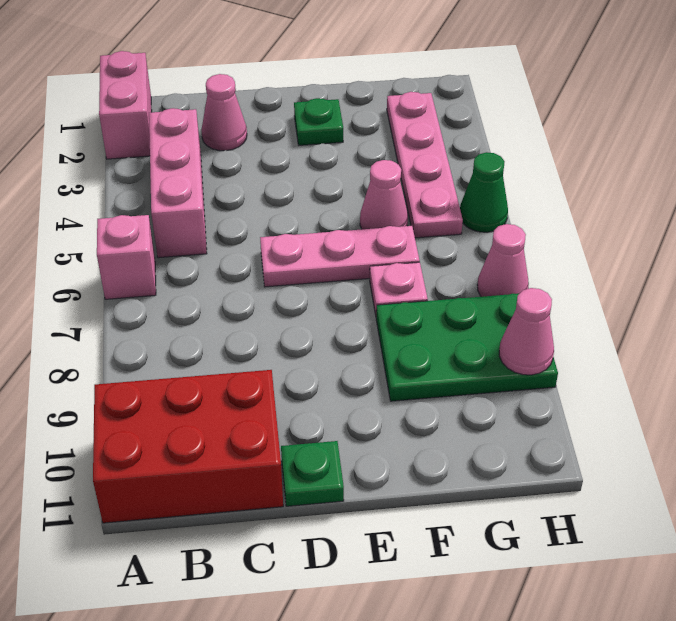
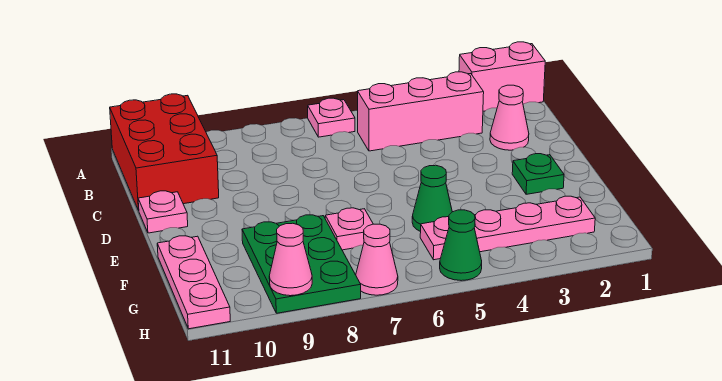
pink brick A6 level 1 -> pink plate A6 level 1
pink plate D6:F6 level 1 -> pink plate F11:H11 level 1
green plate D11 level 1 -> pink plate D11 level 1
pink cone F5 level 1 -> green cone F5 level 1

